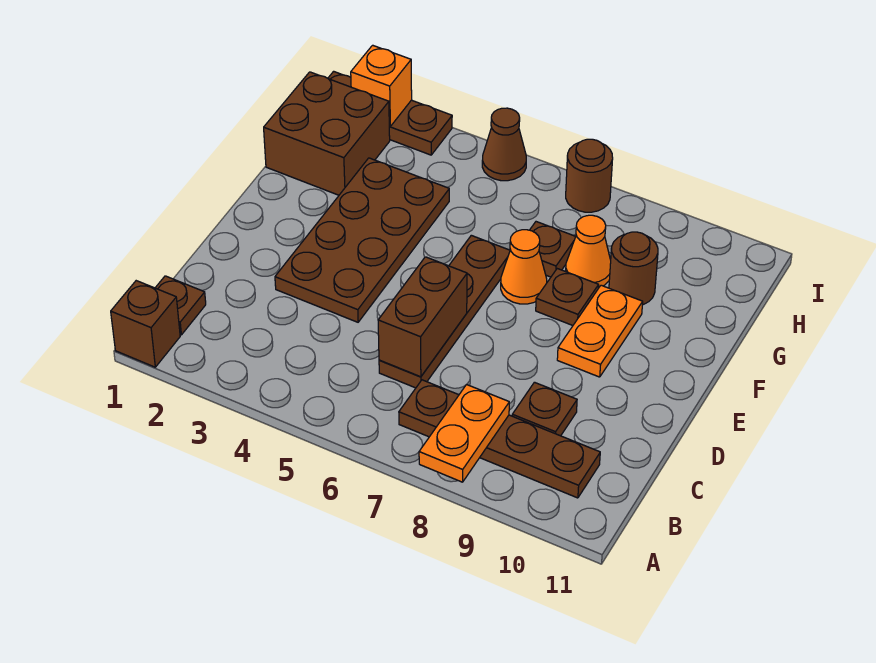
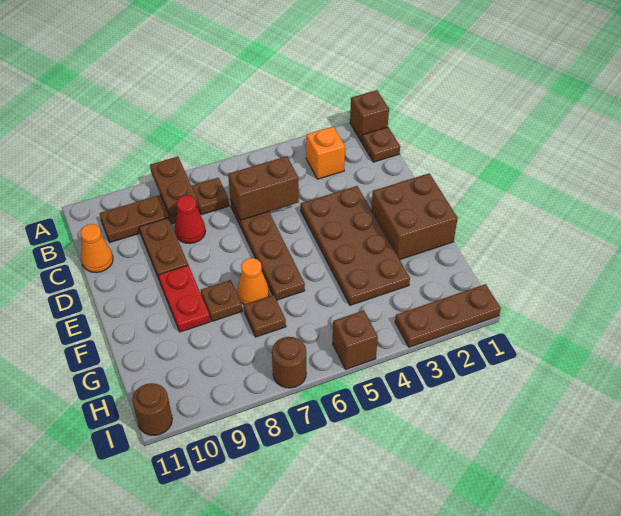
orange plate A8:B8 level 2 -> brown plate A8:B8 level 2
brown brick C6:D6 level 2 -> brown brick C5:C6 level 2
none -> red cone C8 level 1
brown plate C9 level 1 -> brown plate C9:D9 level 1
orange plate E9:F9 level 1 -> red plate E9:F9 level 1
brown brick G1:H2 level 1 -> brown brick E1:F2 level 1
orange cone G8 level 1 -> orange cone C11 level 1
brown round brick G9 level 1 -> brown round brick I11 level 1
orange brick I2 level 2 -> orange brick B3 level 1
brown cone I5 level 1 -> brown brick I5 level 1

